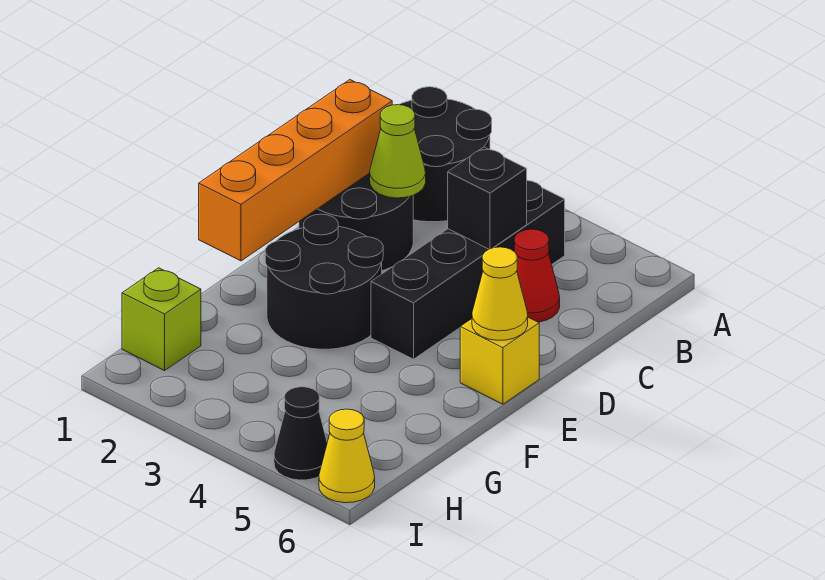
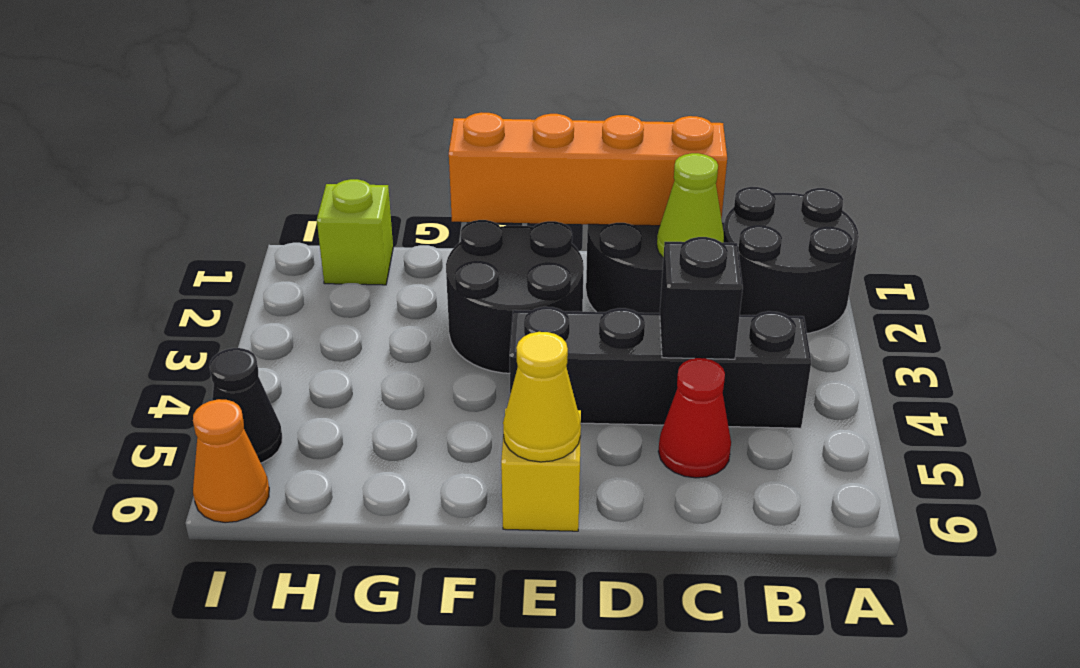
yellow cone I6 level 1 -> orange cone I6 level 1

